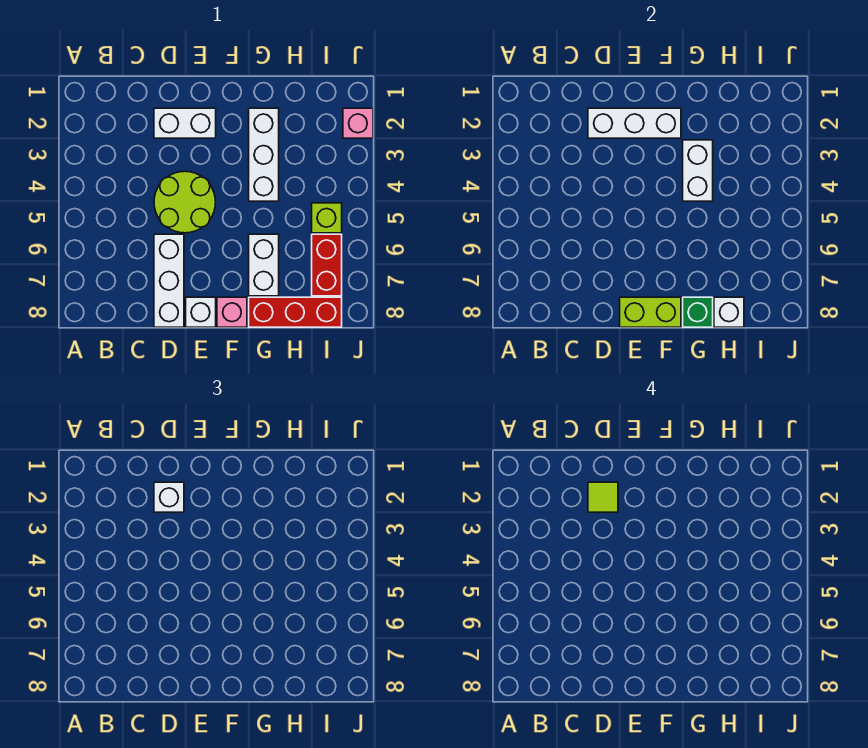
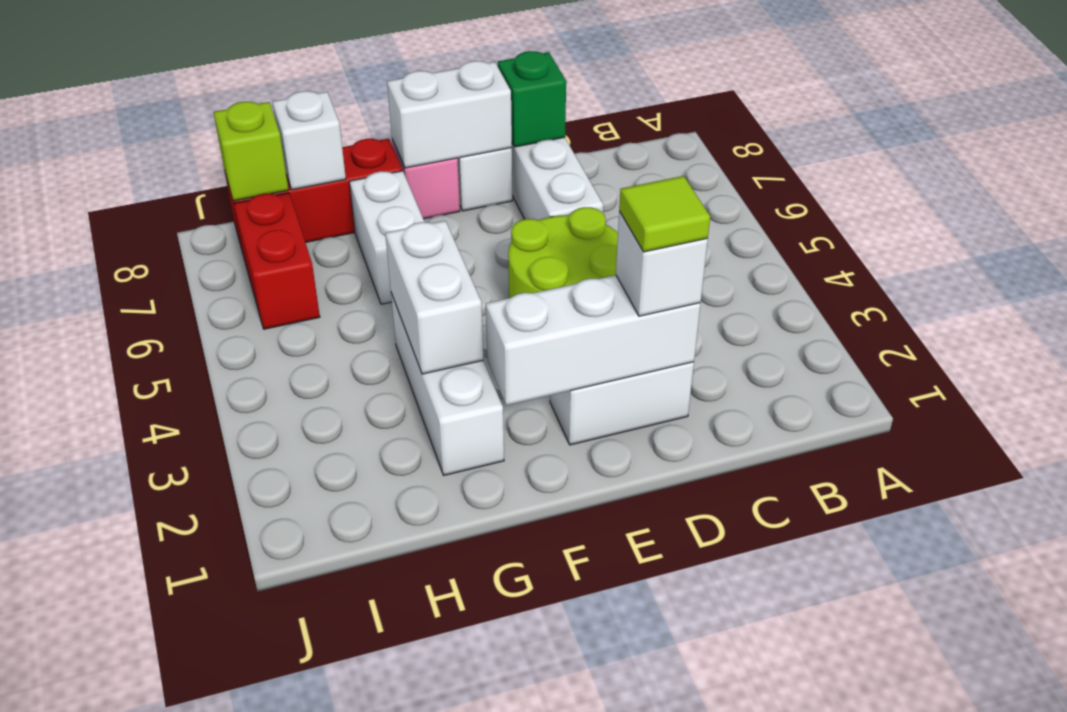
lime brick E8:F8 level 2 -> white brick E8:F8 level 2
green brick G8 level 2 -> green brick D8 level 2
lime brick I5 level 1 -> lime brick I8 level 2
pink brick J2 level 1 -> none

